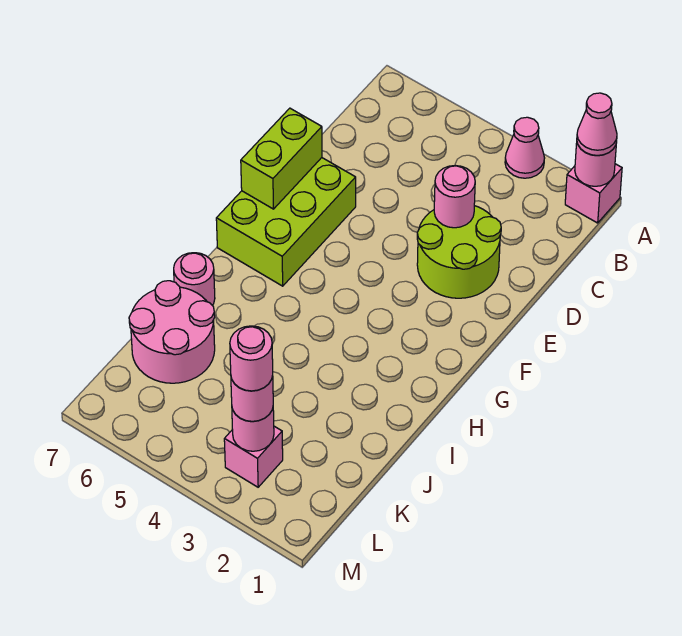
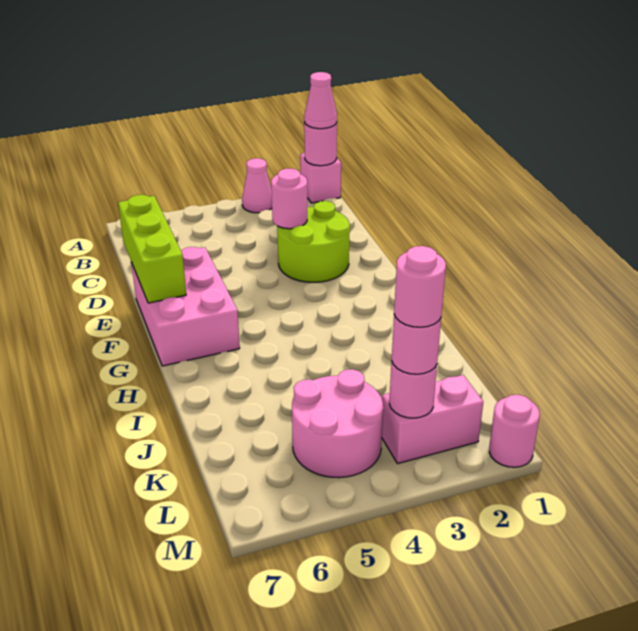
lime brick E6:G7 level 1 -> pink brick E6:G7 level 1
lime brick E7:F7 level 2 -> lime brick D7:F7 level 2
pink round brick I7 level 1 -> pink round brick M1 level 1
pink round brick J6:K7 level 1 -> pink round brick K4:L5 level 1
pink brick L3 level 1 -> pink brick L2:L3 level 1

